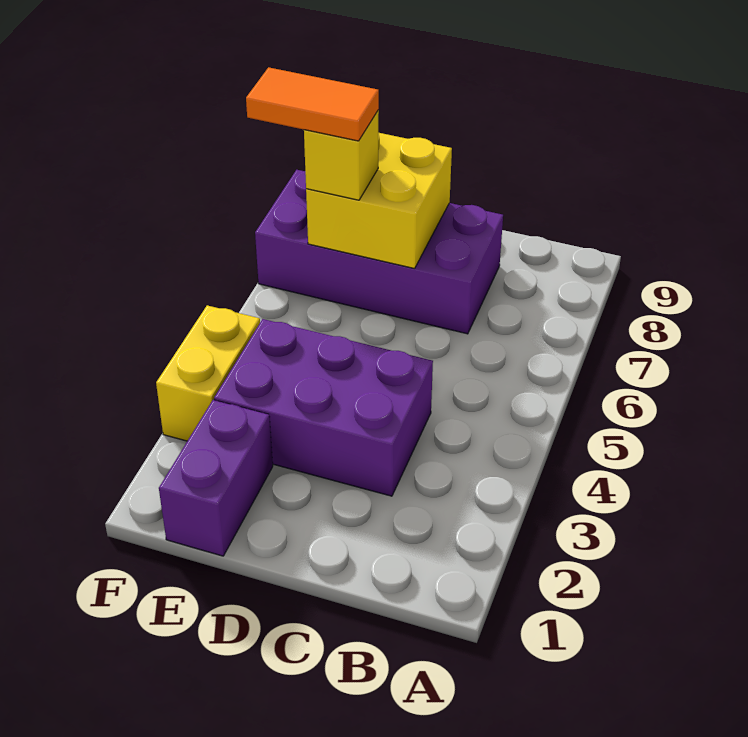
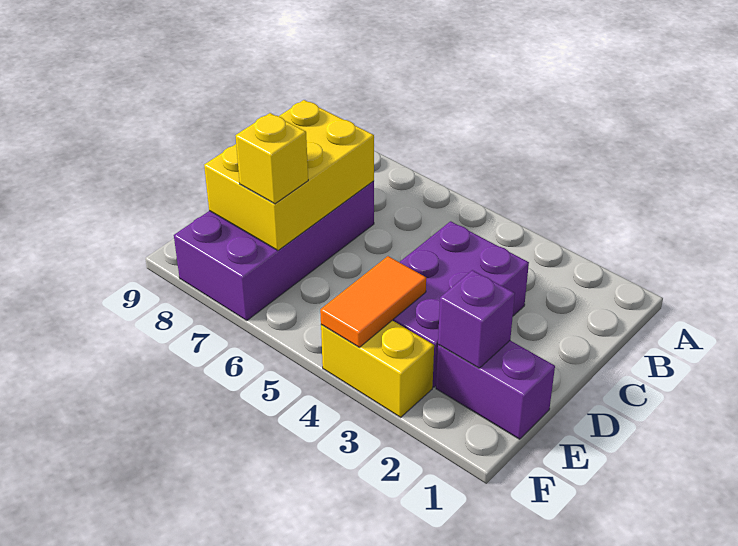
yellow brick D7:E8 level 2 -> yellow brick C7:E8 level 2
none -> purple brick E2 level 2
orange tile E7:F7 level 4 -> orange tile E4:F4 level 2

